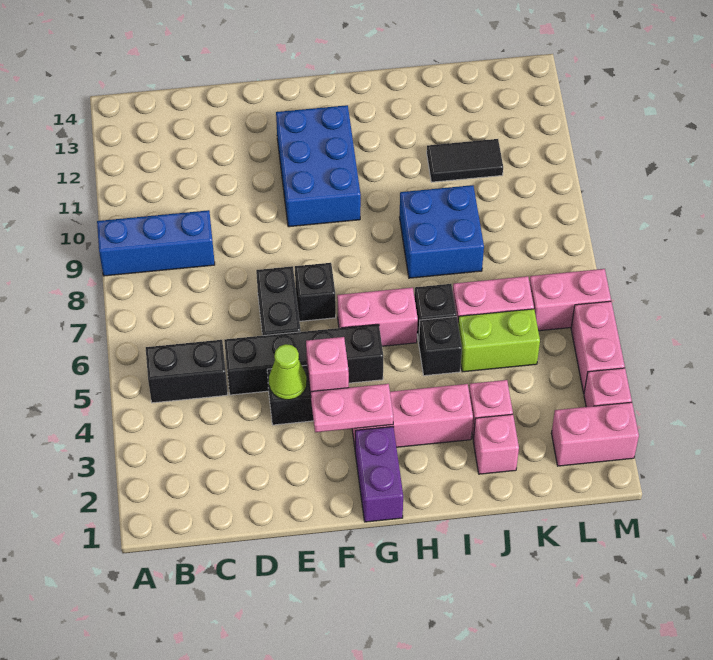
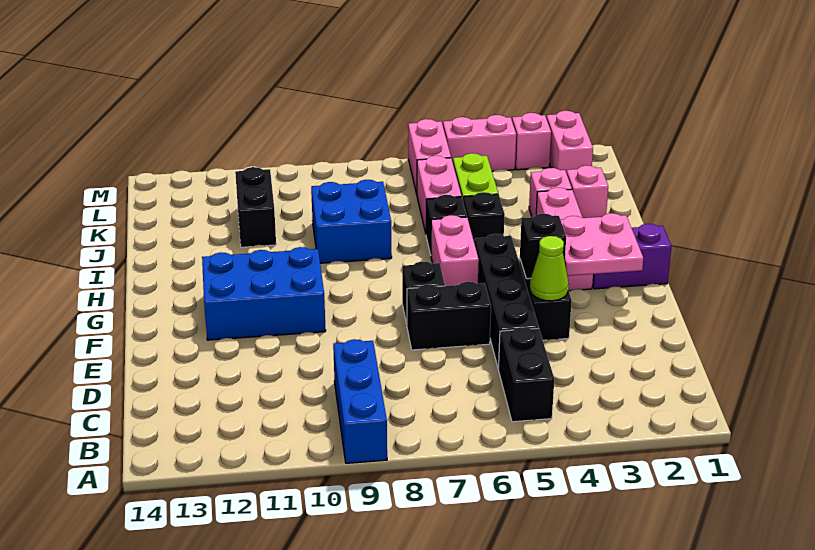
pink plate F3:G3 level 2 -> pink plate F2:G3 level 2
pink brick F4 level 2 -> black brick F4 level 2
black tile J11:K11 level 1 -> black brick J11:K11 level 1

